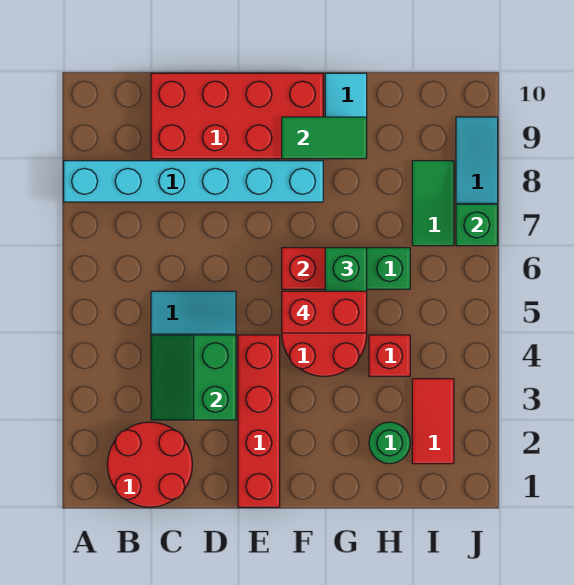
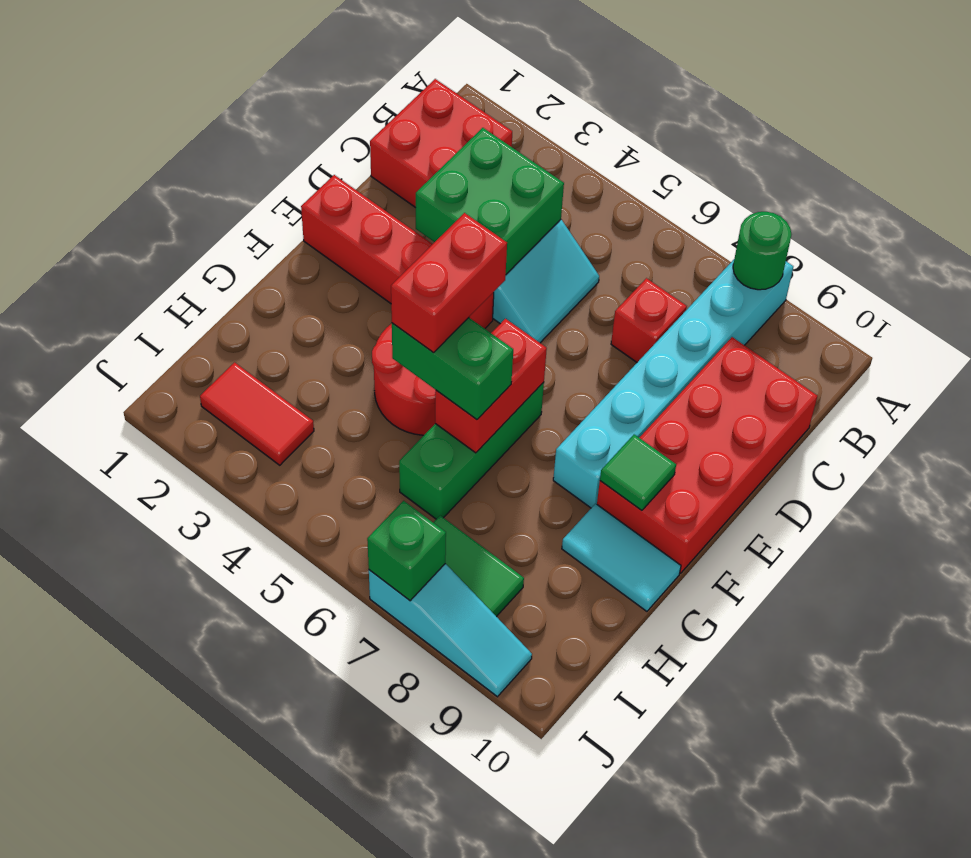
red round brick B1:C2 level 1 -> red brick B1:C2 level 1
green slope C3:D4 level 2 top D -> green brick C3:D4 level 2
green tile F9:G9 level 2 -> green tile F9 level 2
green round brick H2 level 1 -> green round brick A8 level 2
red brick H4 level 1 -> red brick C7 level 1

